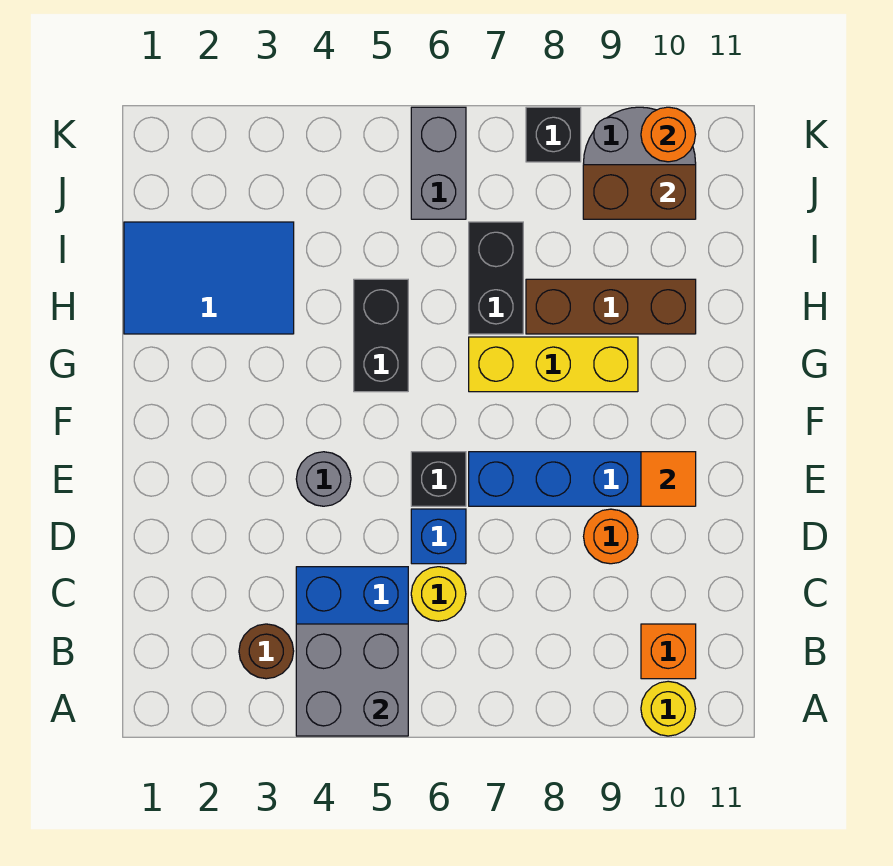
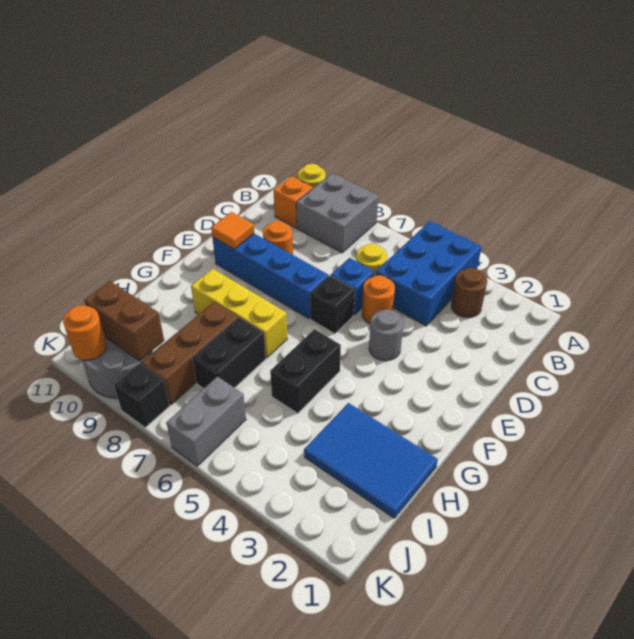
grey brick A4:B5 level 2 -> grey brick A8:B9 level 1
none -> orange round brick D5 level 1
brown brick H8:H10 level 1 -> brown brick H8:J8 level 1

